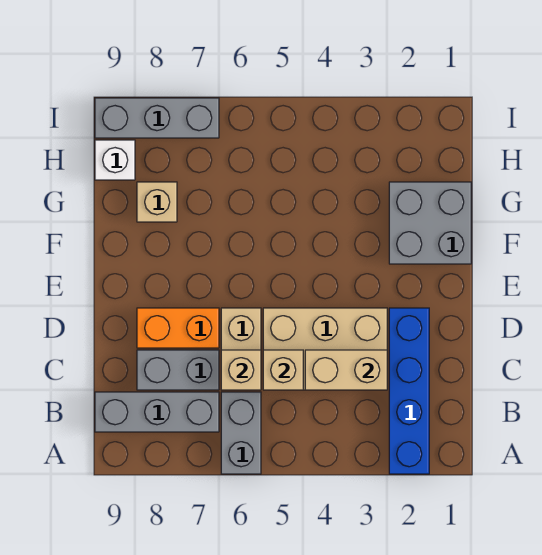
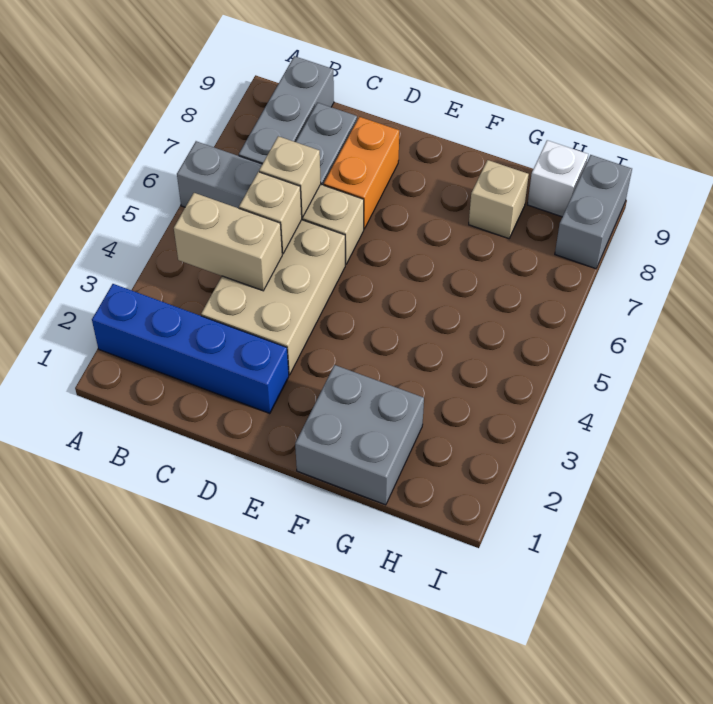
tan brick C3:C4 level 2 -> tan brick B4:C4 level 2
grey brick I7:I9 level 1 -> grey brick I8:I9 level 1

